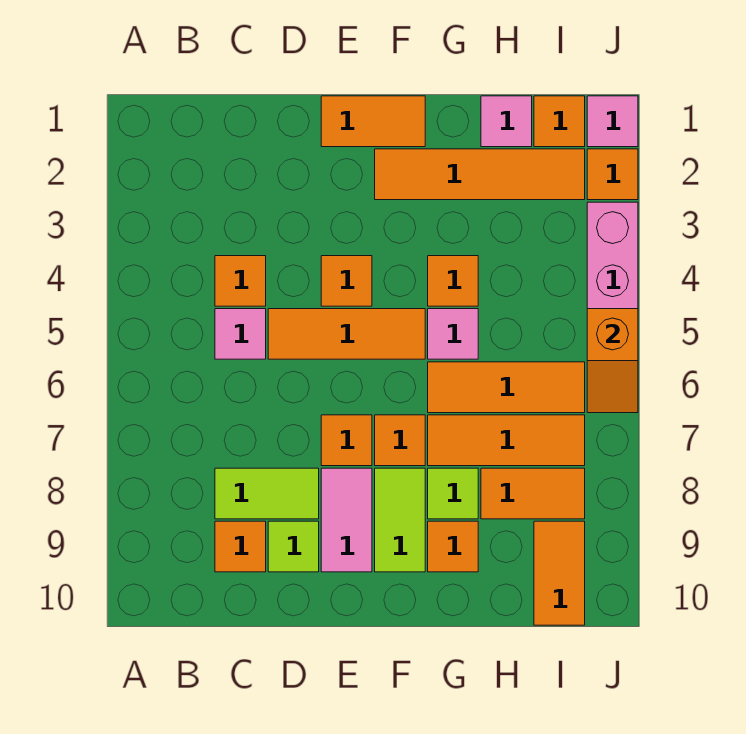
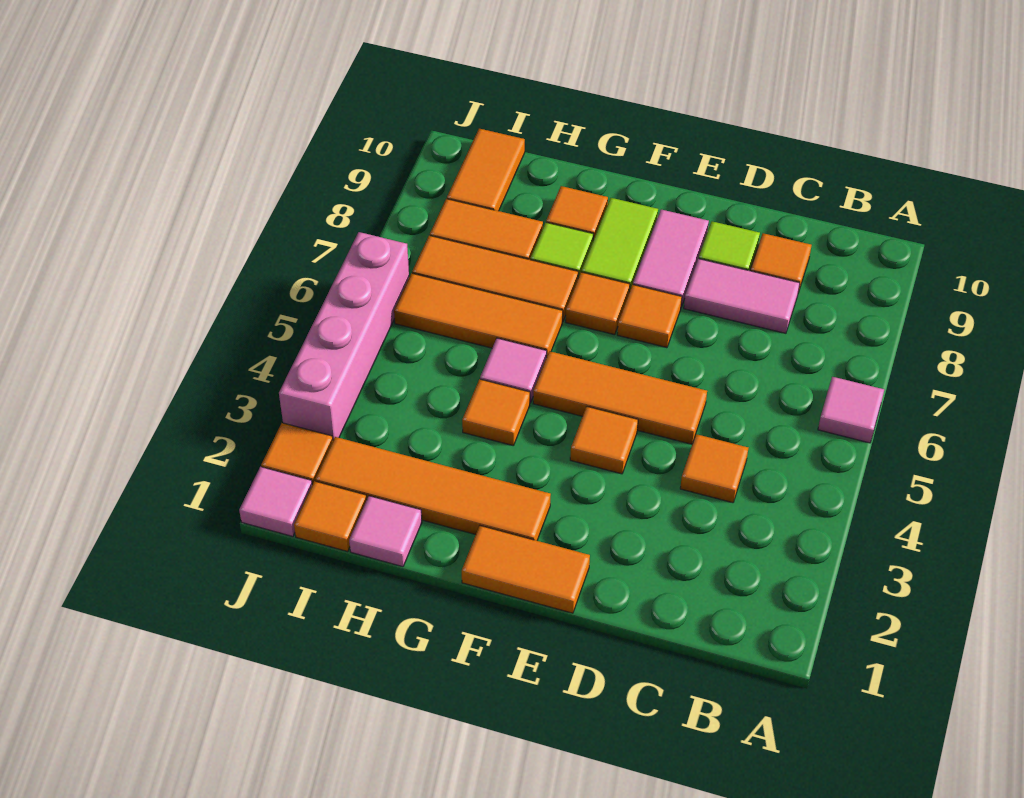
pink tile C5 level 1 -> pink tile A6 level 1
lime tile C8:D8 level 1 -> pink tile C8:D8 level 1
orange slope J5:J6 level 2 top 5 -> none

